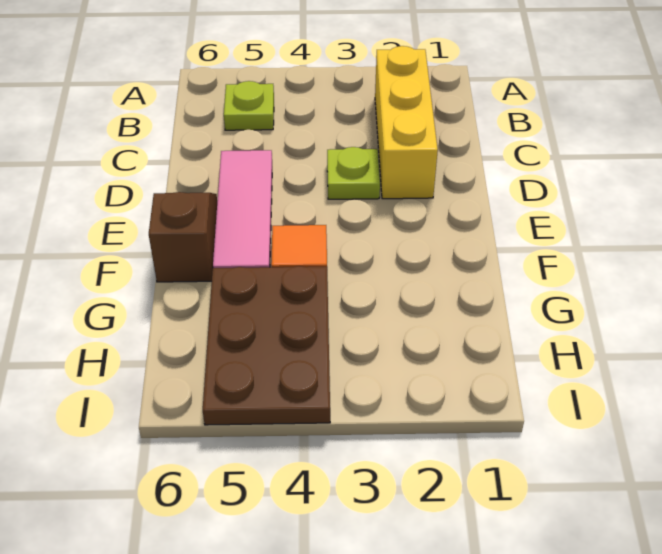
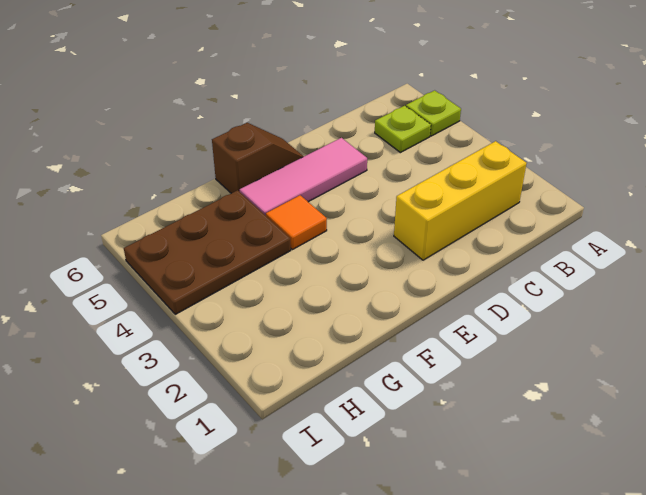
lime plate D3 level 1 -> lime plate A5 level 1

